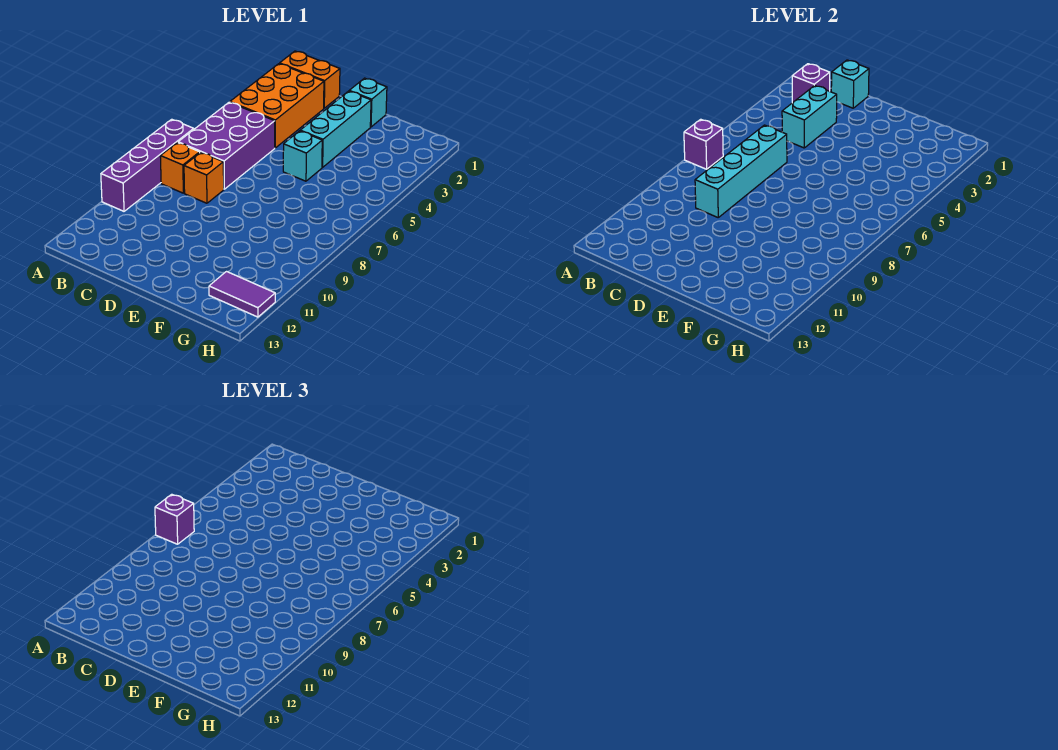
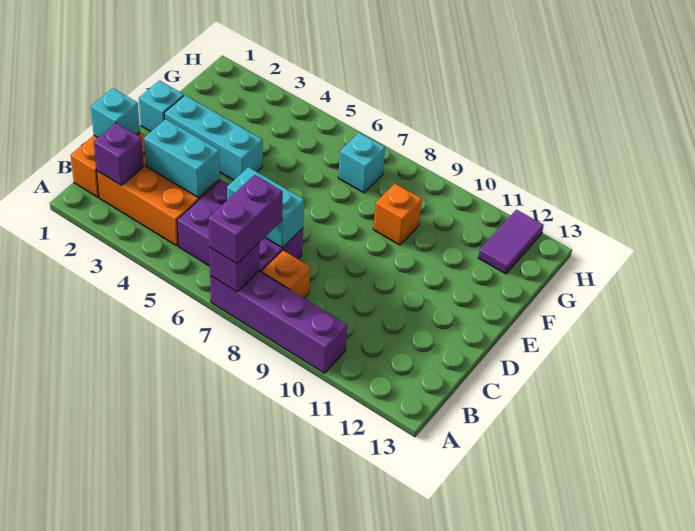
purple brick A7 level 3 -> purple brick A7:B7 level 3
cyan brick C6:C9 level 2 -> cyan brick C6:C7 level 2
orange brick C8 level 1 -> orange brick F9 level 1
cyan brick E5 level 1 -> cyan brick G7 level 1

